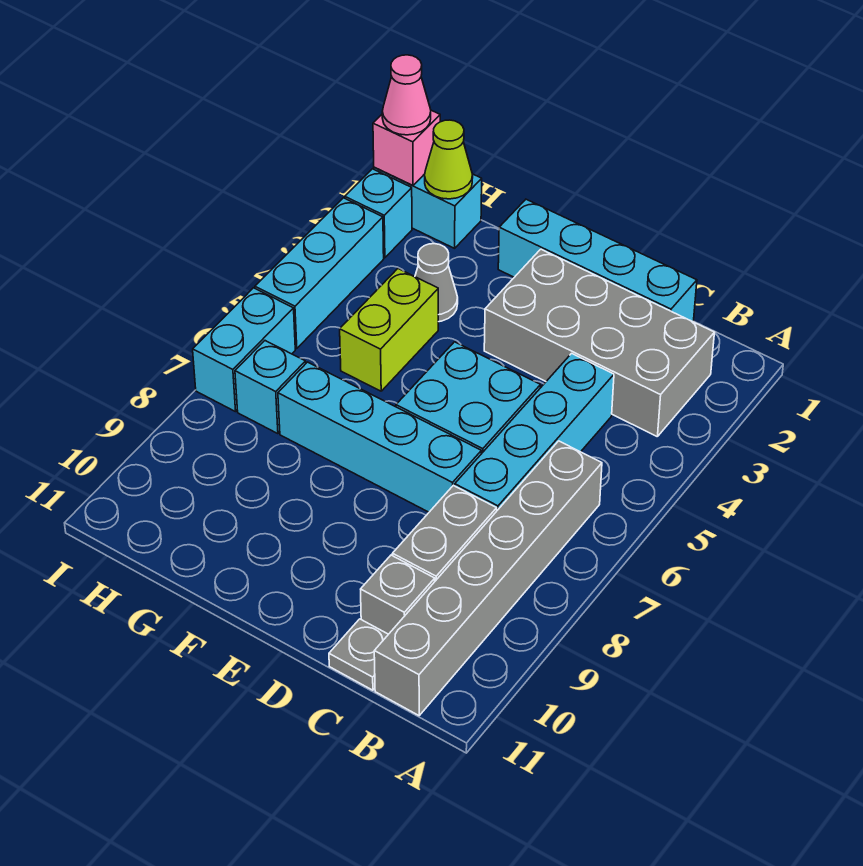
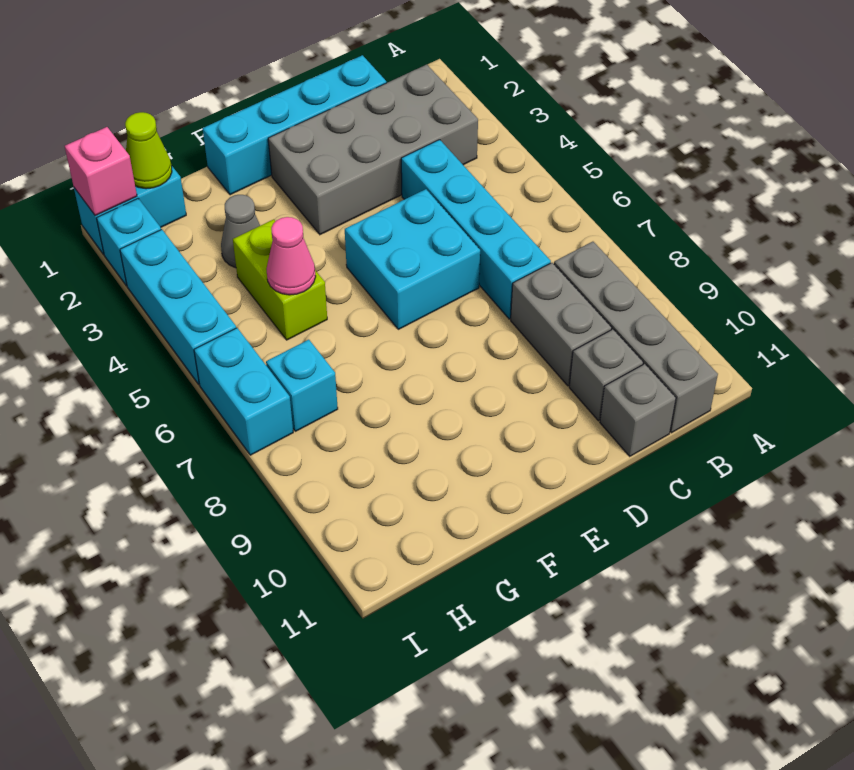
grey brick B6:B11 level 1 -> grey brick B8:B11 level 1
grey plate C11 level 1 -> grey brick C11 level 1
cyan brick D7:G7 level 1 -> none
pink cone I1 level 3 -> pink cone G5 level 2

